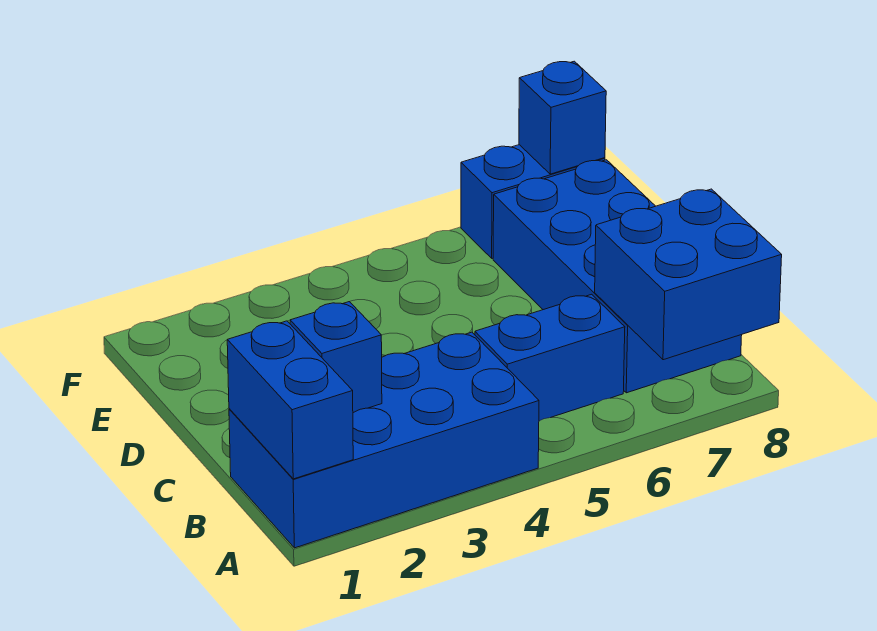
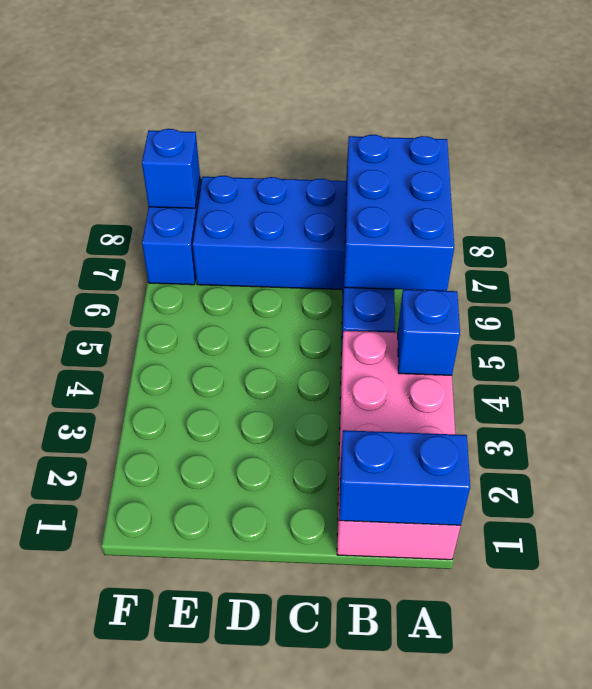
blue brick A1:B4 level 1 -> pink brick A1:B4 level 1
blue brick A7:B8 level 2 -> blue brick A6:B8 level 2
blue brick B2 level 2 -> blue brick A4 level 2

